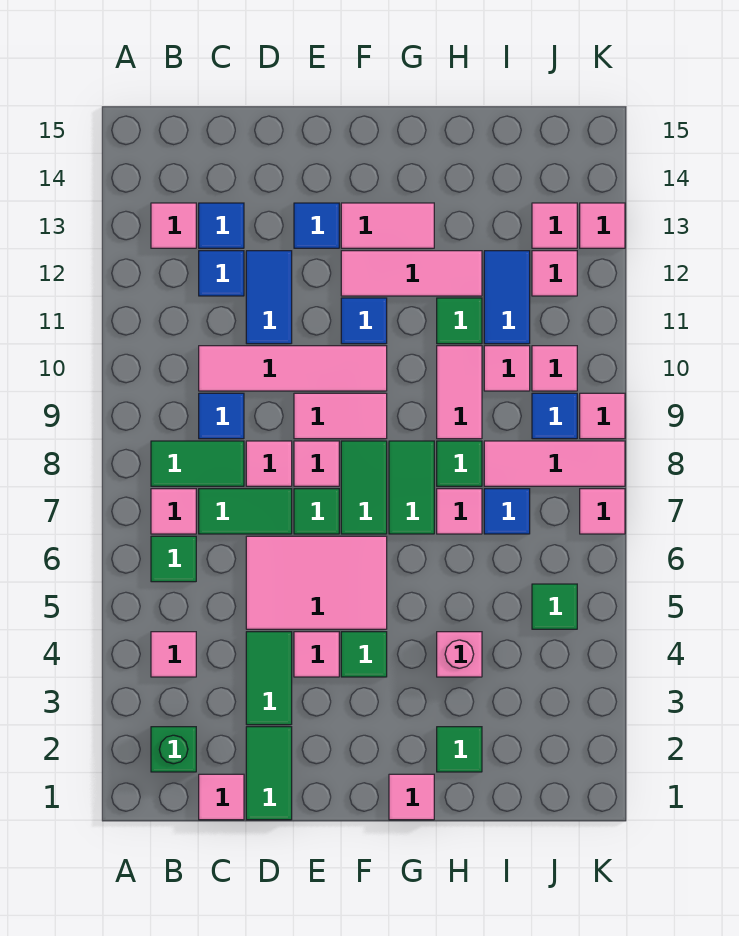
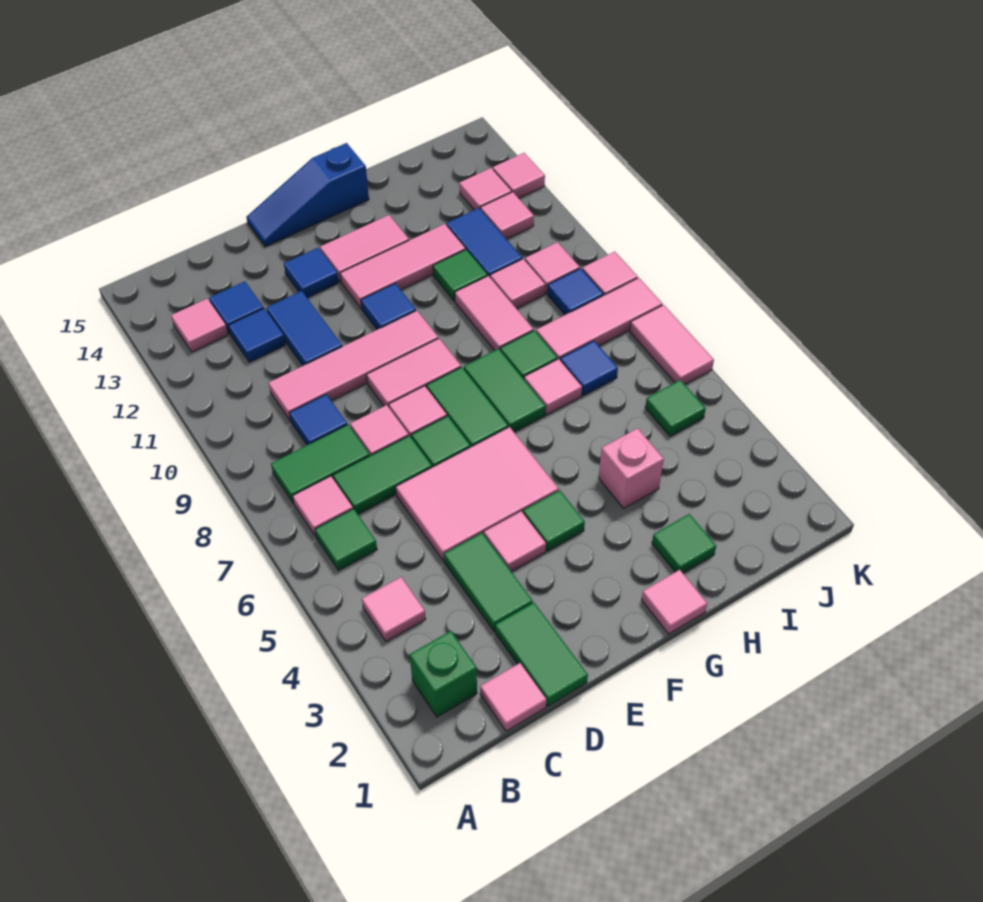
none -> blue slope E15:G15 level 1 top G
pink tile K7 level 1 -> pink tile K6:K7 level 1

